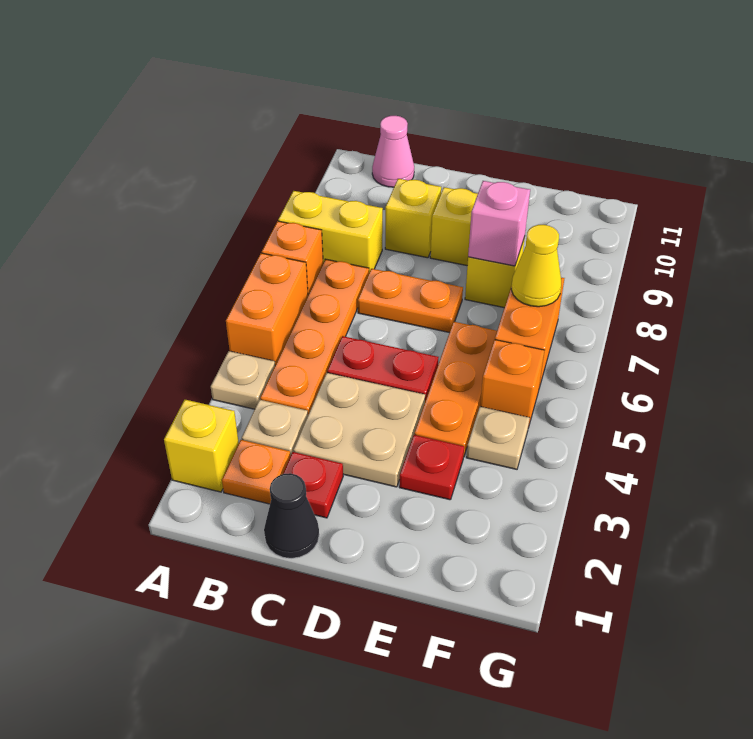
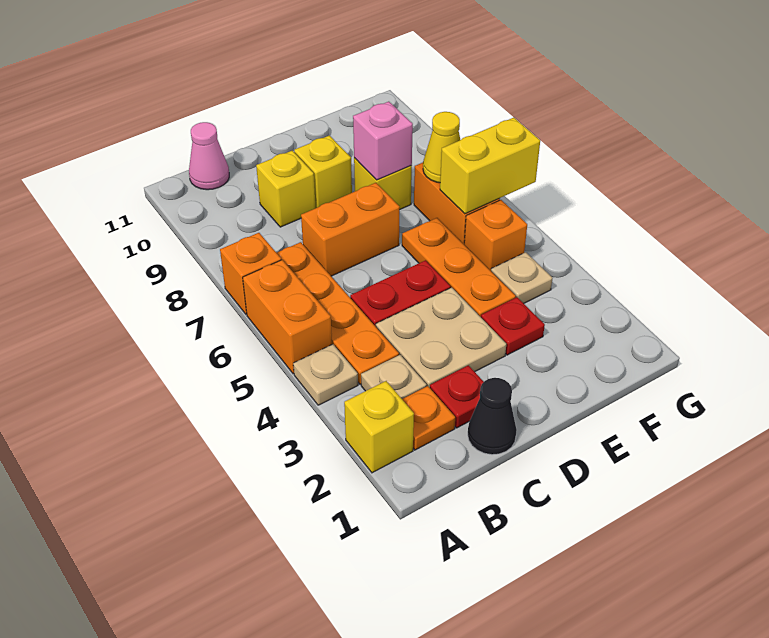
yellow brick A8:B8 level 1 -> yellow brick F6:G6 level 2
orange plate C7:D7 level 1 -> orange brick C7:D7 level 1

